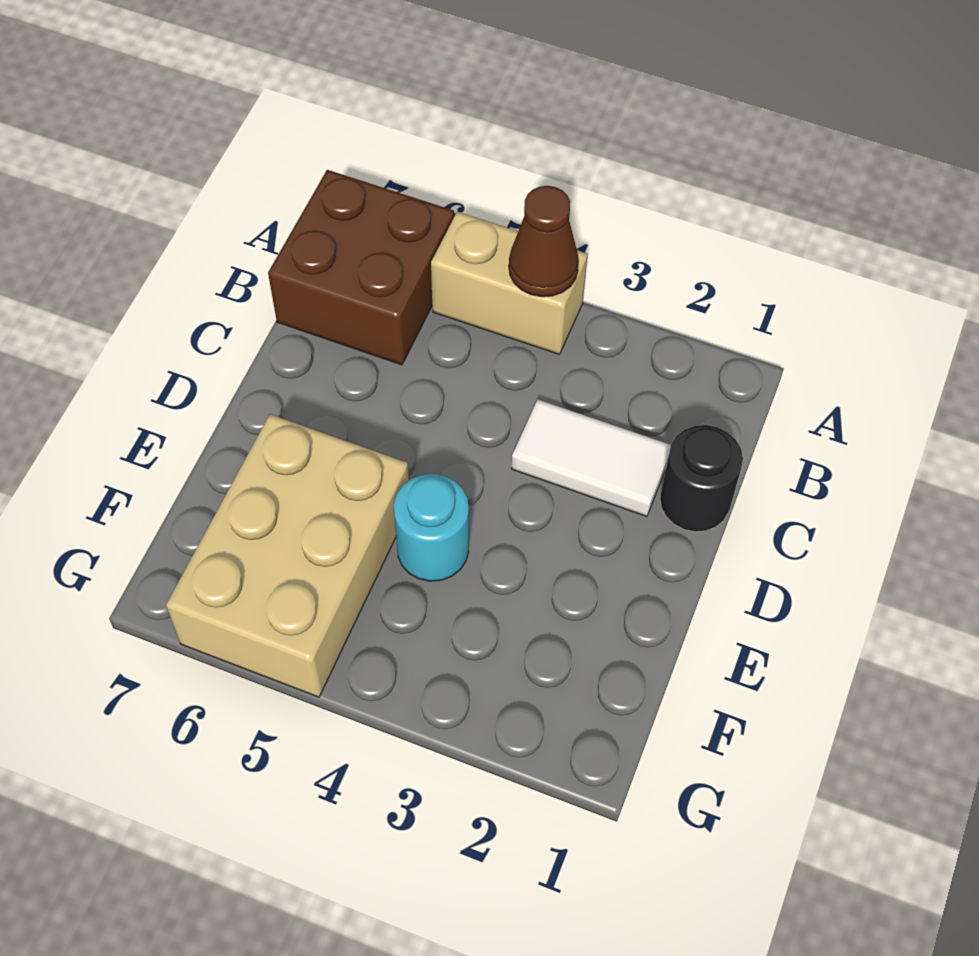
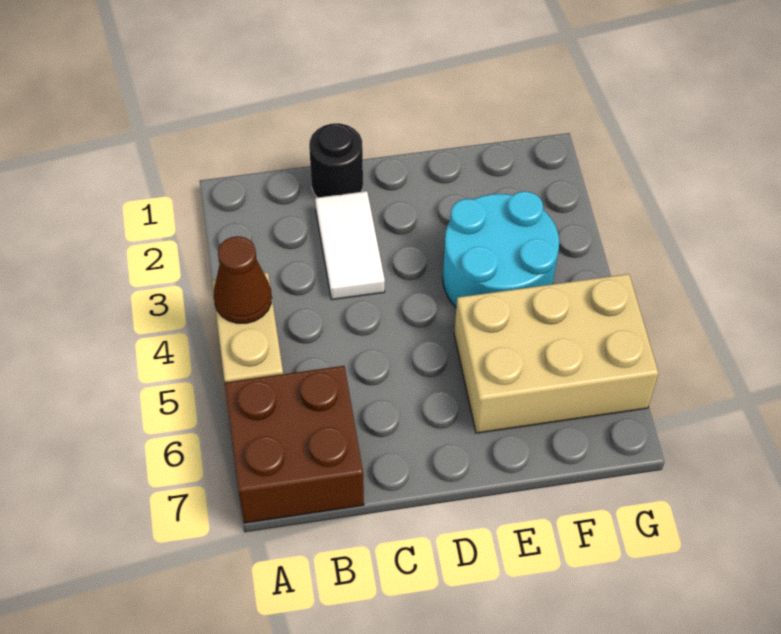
cyan round brick E4 level 1 -> cyan round brick E3:F4 level 1

